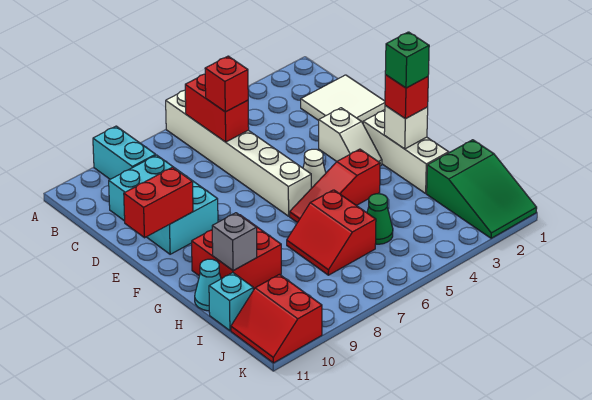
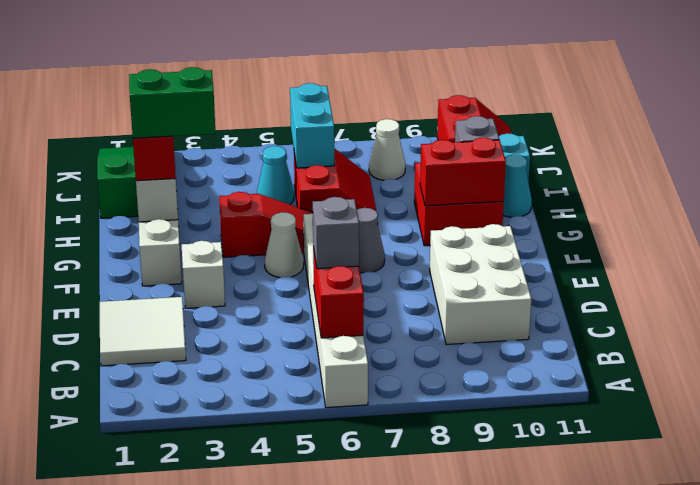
cyan brick A9:B9 level 1 -> cyan brick I6:J6 level 2
red brick C6 level 3 -> grey brick C6 level 3
cyan brick C9:E10 level 1 -> white brick C9:E10 level 1
red brick E10:E11 level 2 -> red brick G9:G10 level 2
none -> grey cone F7 level 1
green brick G2 level 4 -> green brick G2:G3 level 4
green cone I5 level 1 -> cyan cone I5 level 1
none -> white cone J8 level 1

